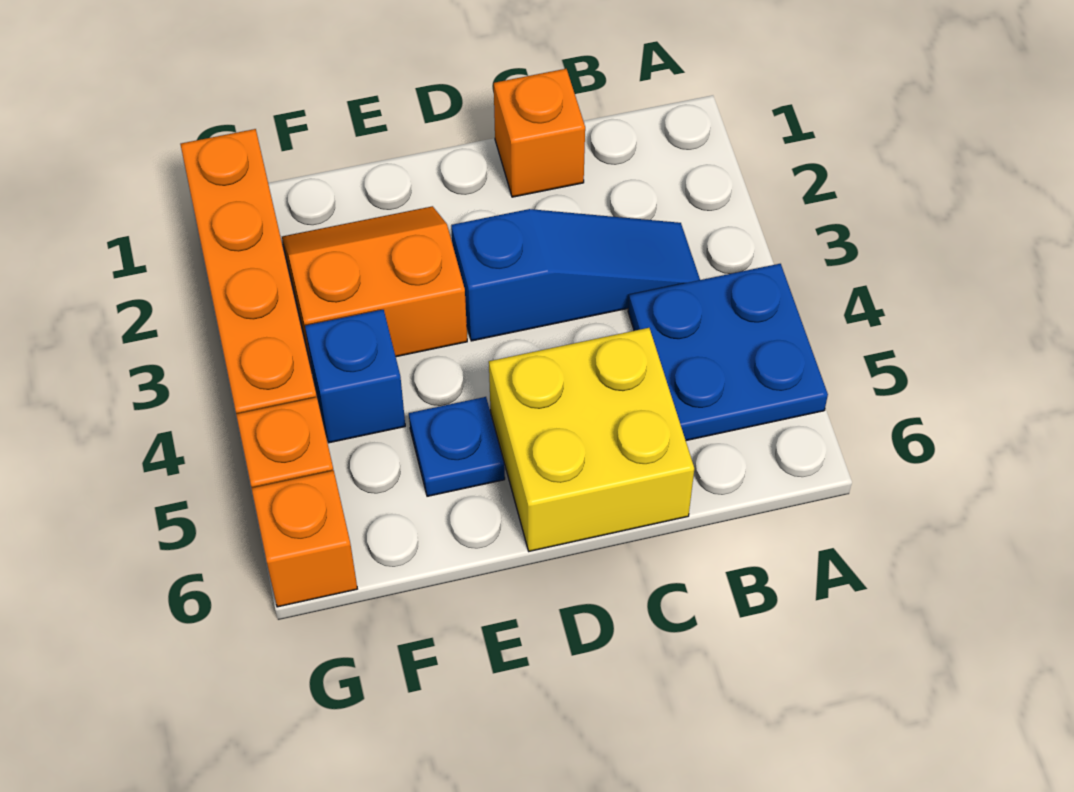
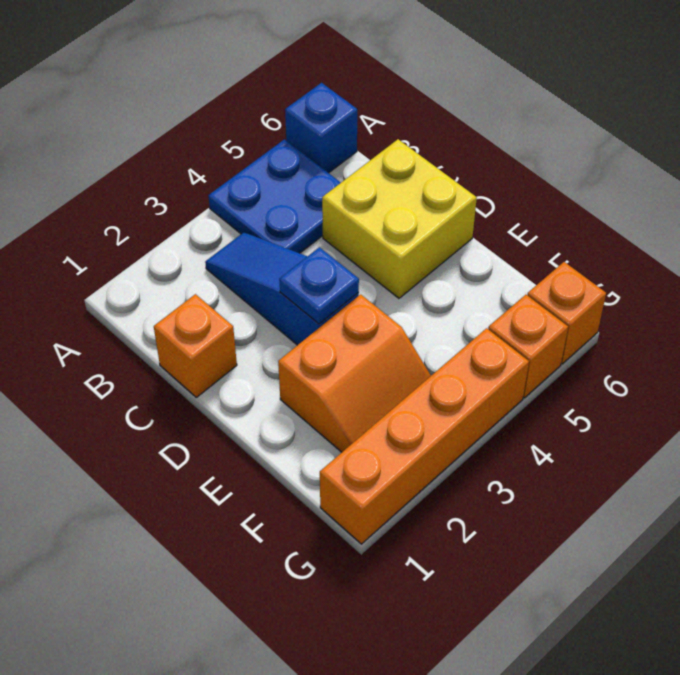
orange slope E2:F3 level 1 top 3 -> orange slope E2:F3 level 1 top E
blue plate E5 level 1 -> blue plate D3 level 2
blue brick F4 level 1 -> blue brick A6 level 1

